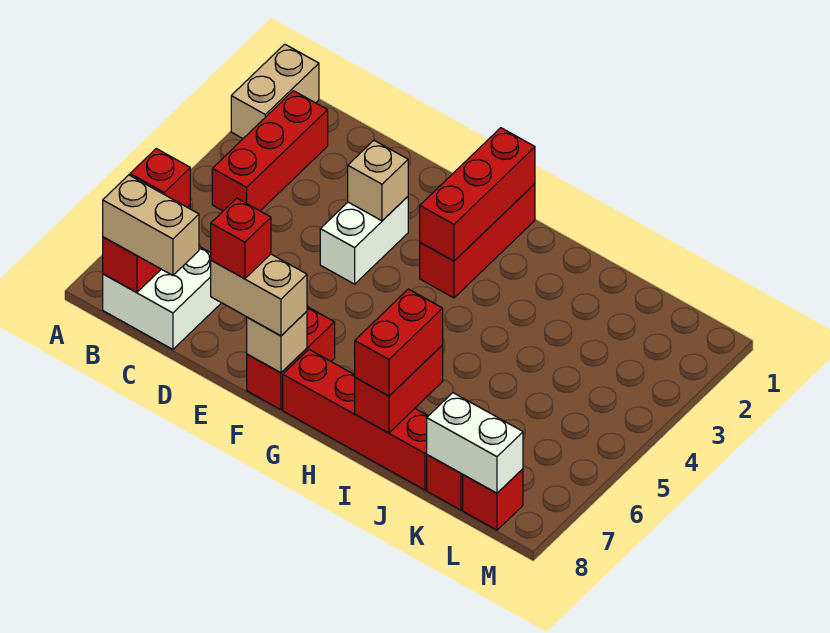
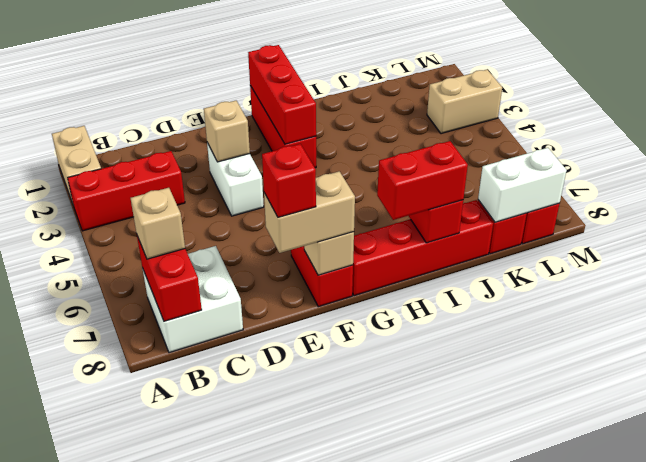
red brick B2:B4 level 1 -> red brick A3:C3 level 1
red brick B7 level 3 -> tan brick B7 level 3
tan brick B8:C8 level 3 -> tan brick L3:M3 level 1
red brick I7:I8 level 3 -> red brick H8:I8 level 3

